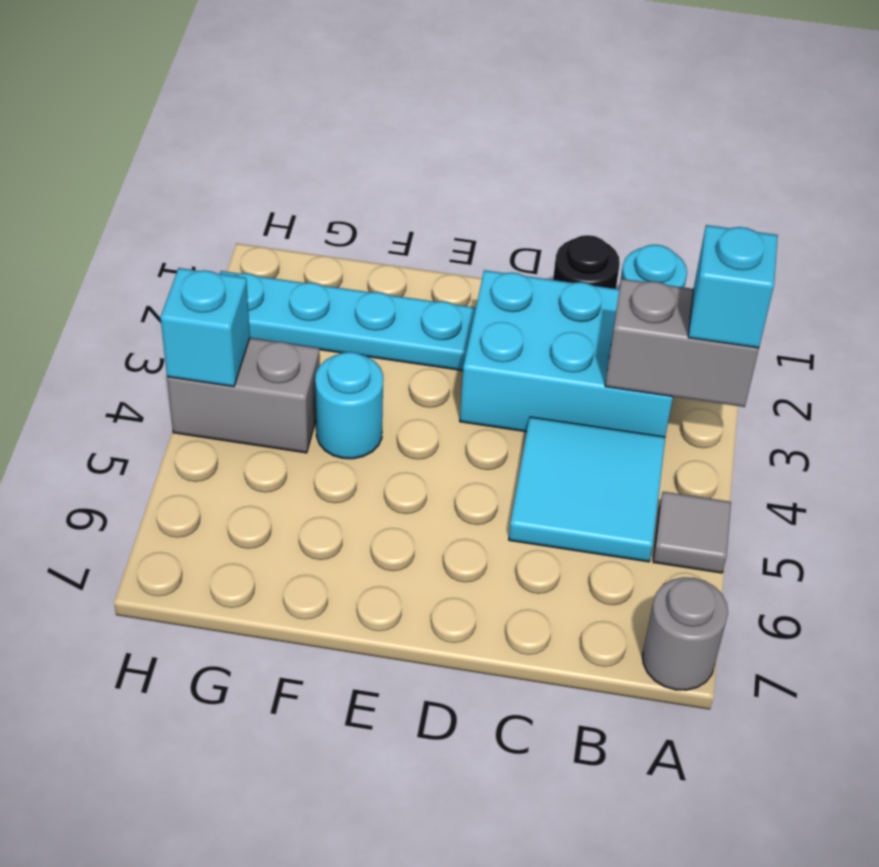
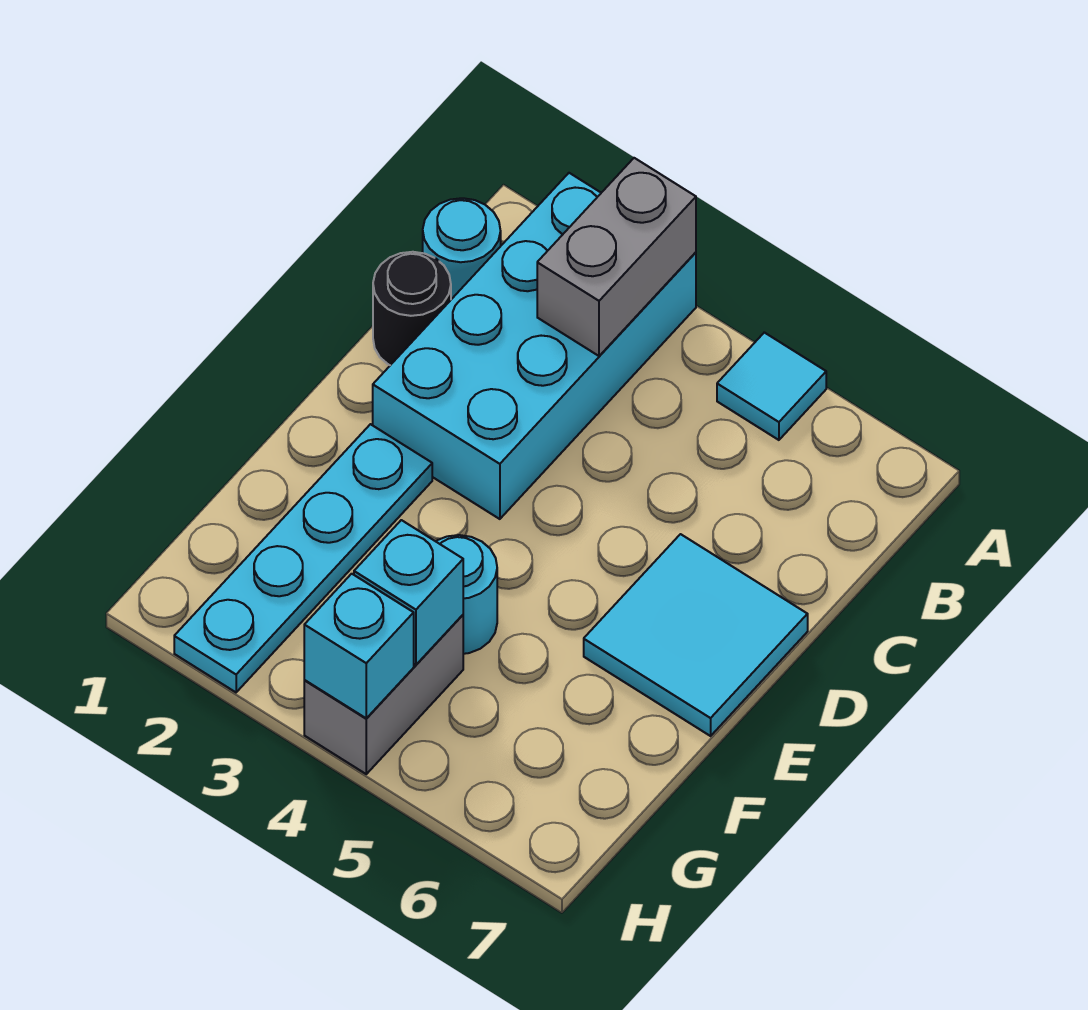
cyan brick A3 level 3 -> cyan brick G4 level 2
grey tile A5 level 1 -> cyan tile A5 level 1
grey round brick A7 level 1 -> none
cyan brick B2:D3 level 1 -> cyan brick A2:D3 level 1
cyan tile B4:C5 level 1 -> cyan tile D6:E7 level 1

